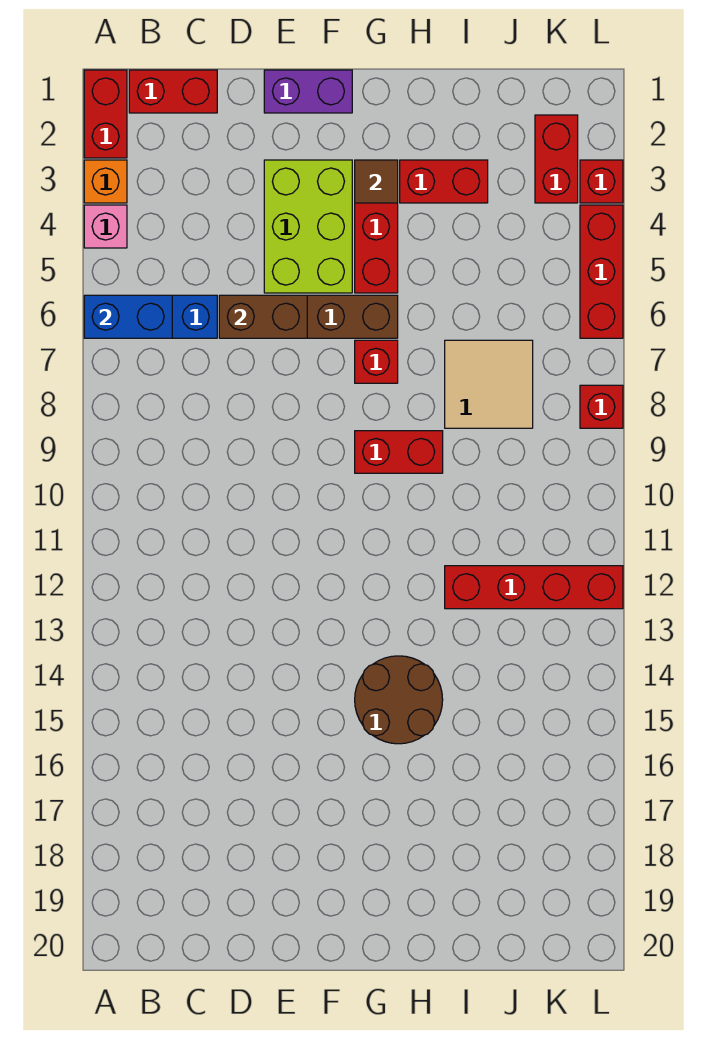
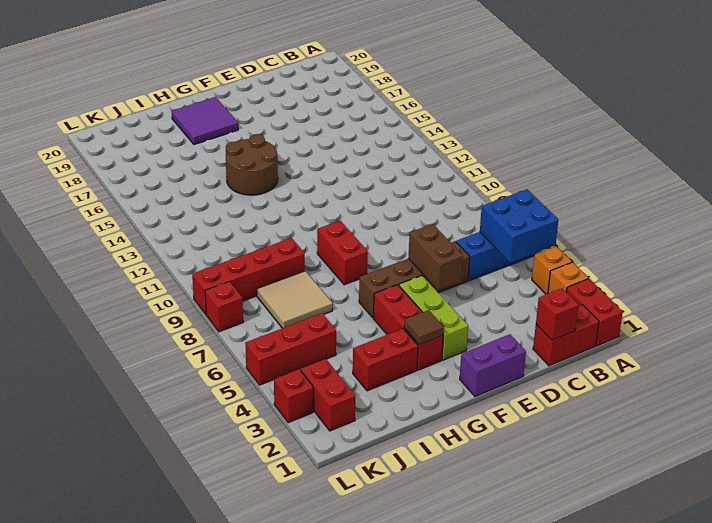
pink brick A4 level 1 -> orange brick A4 level 1
blue brick A6:B6 level 2 -> blue brick A5:B6 level 2
brown brick D6:E6 level 2 -> brown brick E5:E6 level 2
lime brick E3:F5 level 1 -> lime brick F3:F5 level 1
red brick G7 level 1 -> red brick C1 level 2
red brick G9:H9 level 1 -> red brick G8:G9 level 1
none -> purple tile G18:H19 level 1
red brick I12:L12 level 1 -> red brick I9:L9 level 1
red brick L4:L6 level 1 -> red brick J5:L5 level 1

